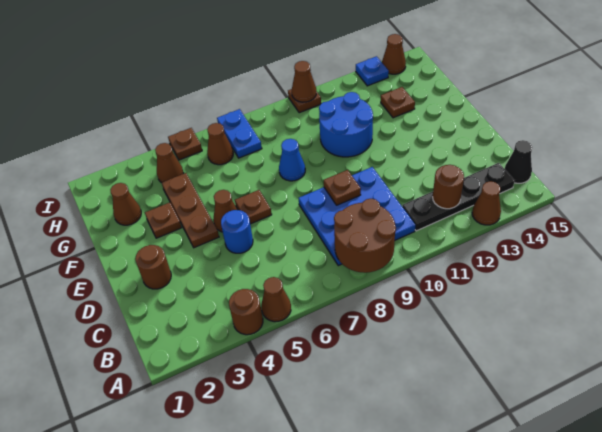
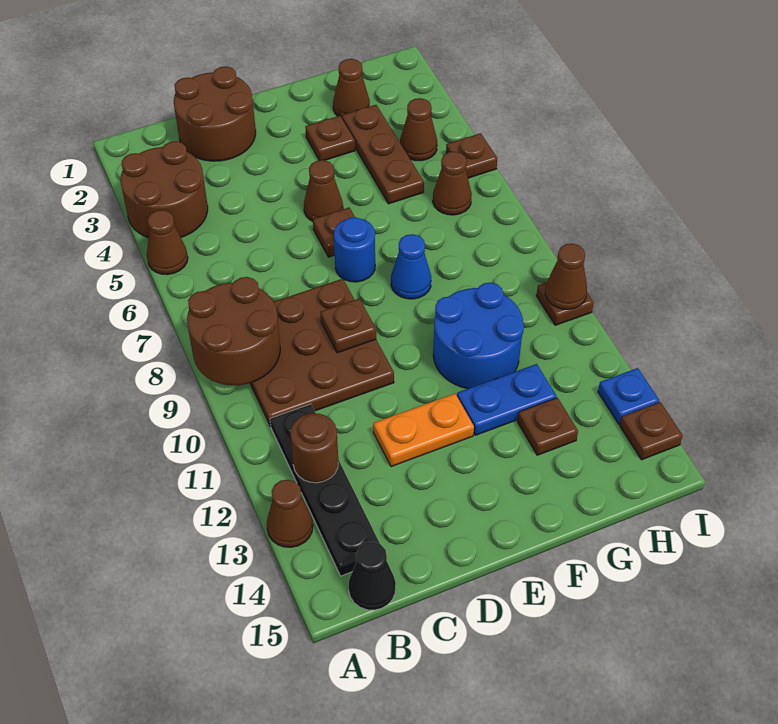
brown round brick A4 level 1 -> brown round brick A3:B4 level 1
blue plate B8:D10 level 1 -> brown plate B8:D10 level 1
brown round brick D2 level 1 -> brown round brick C1:D2 level 1
blue round brick D5 level 1 -> blue round brick E7 level 1
none -> orange plate D12:E12 level 1
brown plate E4:G4 level 1 -> brown plate G3:G5 level 1
blue plate H7:I7 level 1 -> blue plate F12:G12 level 1
brown cone I14 level 1 -> brown plate I14 level 1

